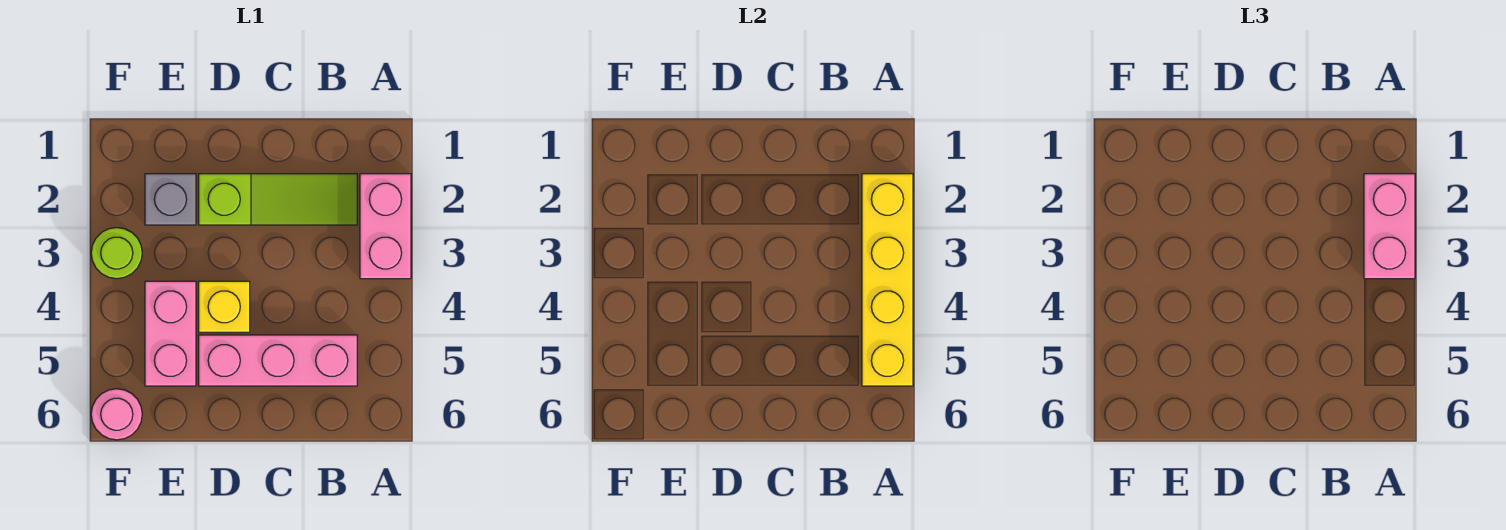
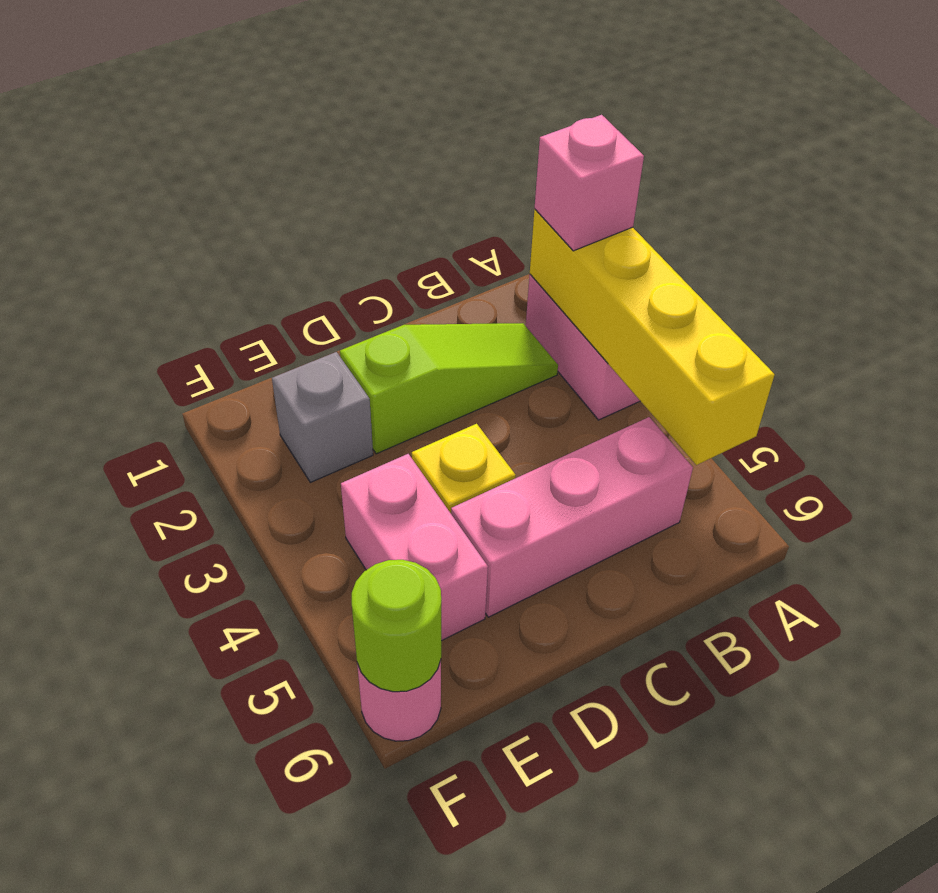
pink brick A2:A3 level 3 -> pink brick A2 level 3
lime round brick F3 level 1 -> lime round brick F6 level 2

